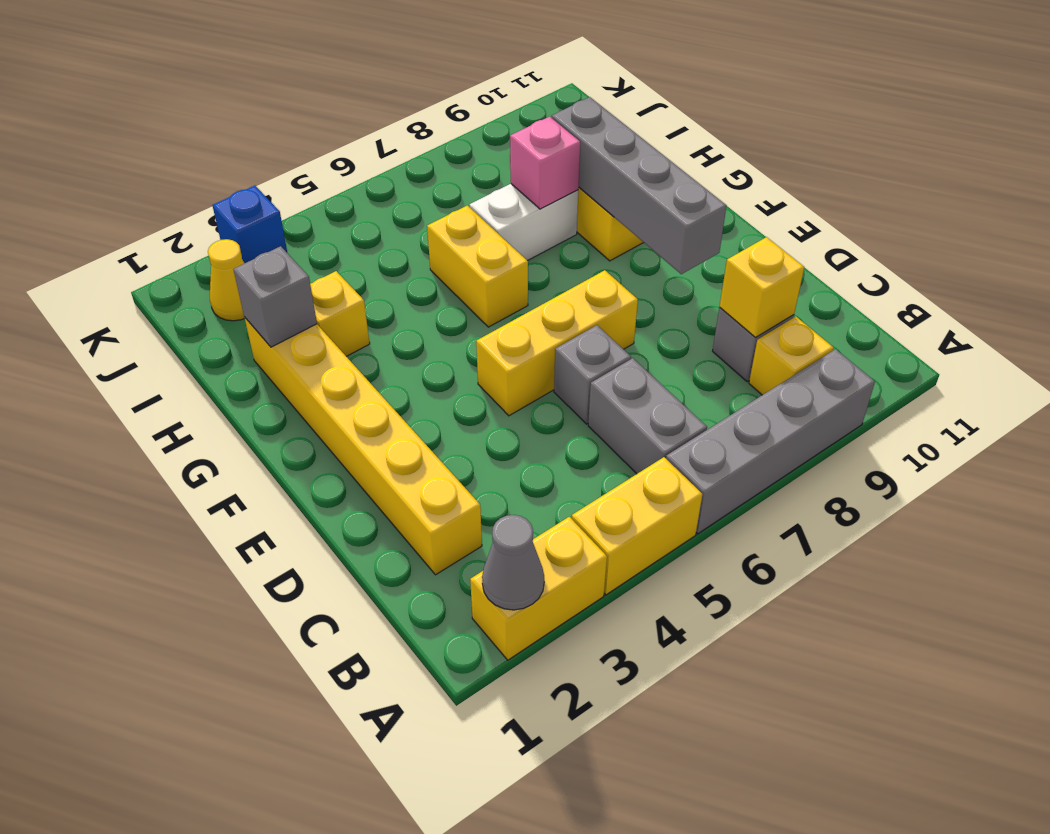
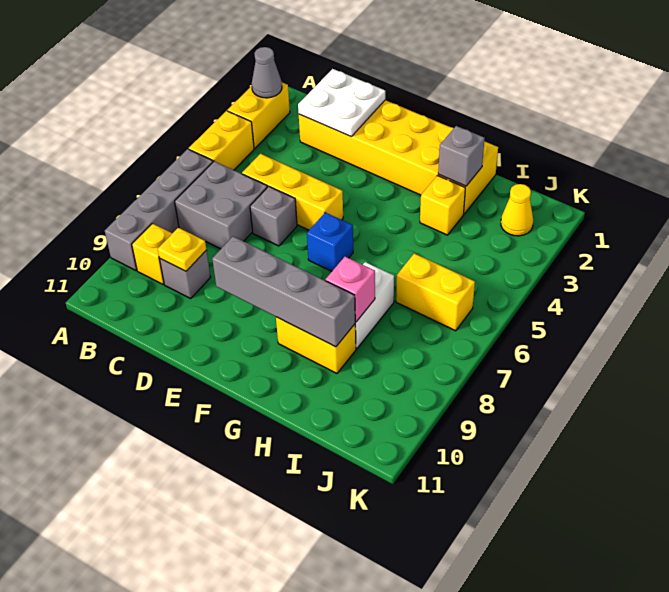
grey brick B6:C6 level 1 -> grey brick B6:C7 level 1
none -> white plate C1:D2 level 2
yellow brick C2:H2 level 1 -> yellow brick C1:H2 level 1
yellow brick C9 level 2 -> yellow plate C9 level 2
yellow brick E5:E7 level 1 -> yellow brick C5:E5 level 1
yellow brick G6:H6 level 1 -> yellow brick I6:J6 level 1
blue brick K3 level 1 -> blue brick F6 level 1

